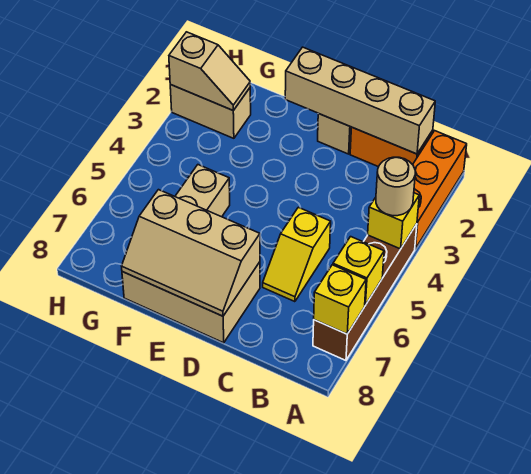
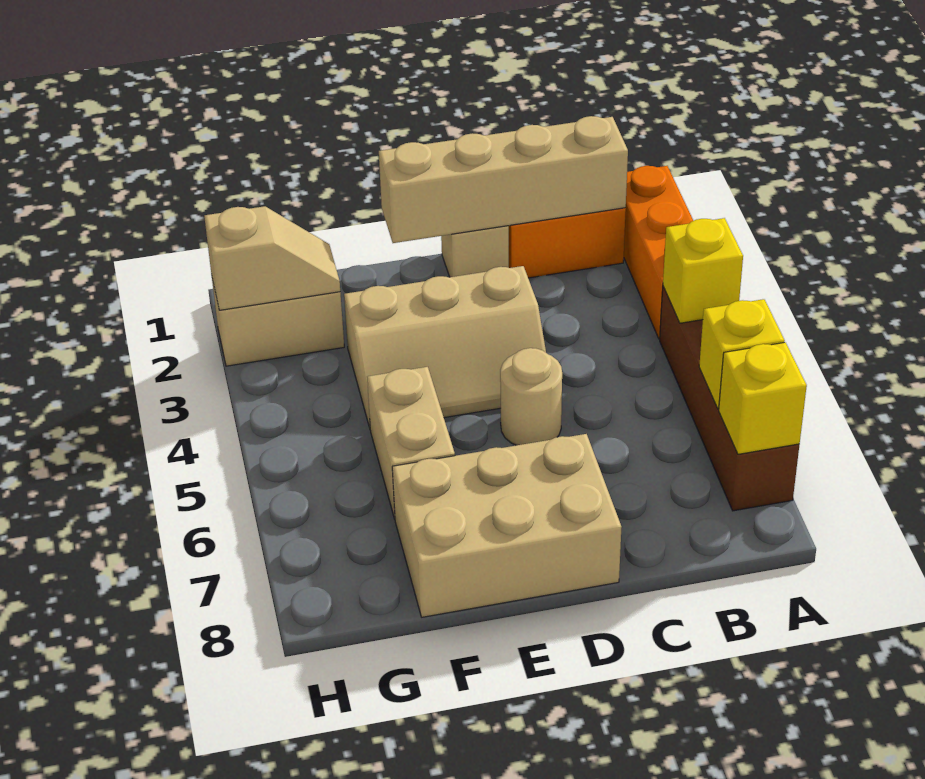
tan round brick A4 level 3 -> tan round brick D5 level 1
yellow slope C5:C6 level 1 top 5 -> none
tan slope D7:F8 level 2 top 7 -> tan slope D3:F4 level 1 top 3

